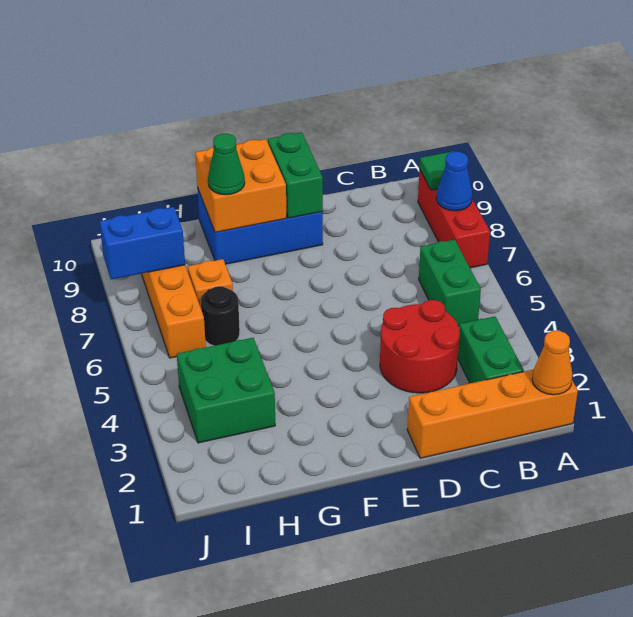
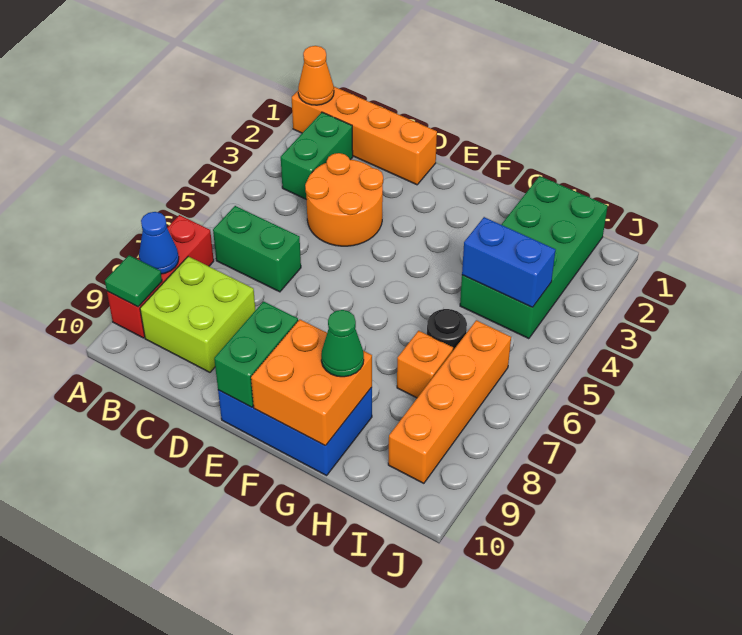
green brick B5:B6 level 1 -> green brick B6:C6 level 1
none -> lime brick B8:C9 level 1
red round brick C3:D4 level 1 -> orange round brick C3:D4 level 1
green brick H3:I4 level 1 -> green brick H1:I4 level 1
blue brick I8:J8 level 2 -> blue brick H4:I4 level 2

